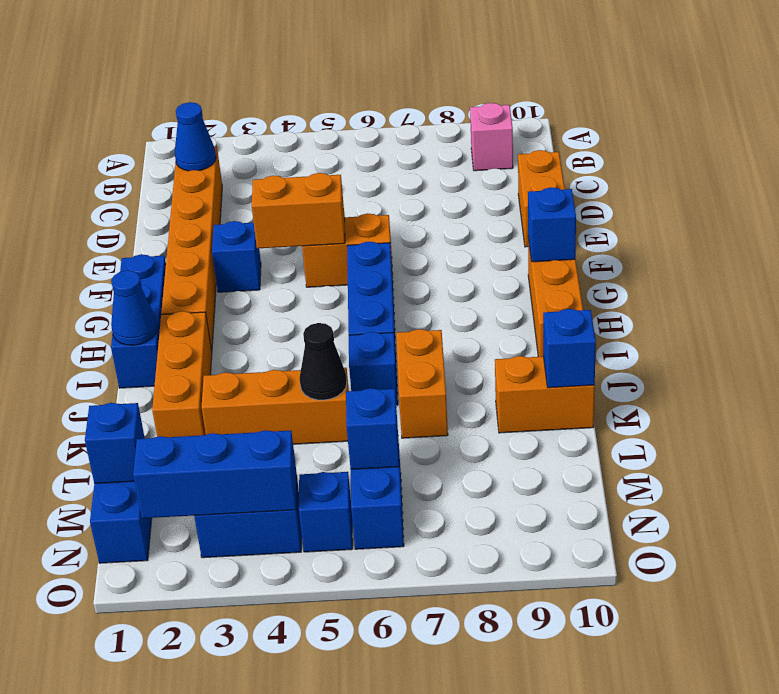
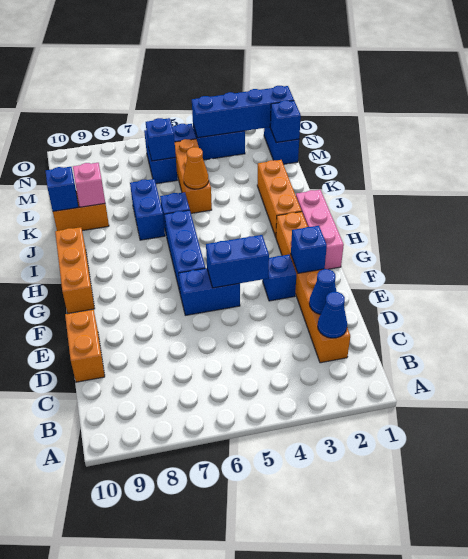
pink brick B9 level 1 -> pink brick K9 level 2
orange brick F4:F5 level 2 -> blue brick F4:F5 level 2
orange brick F5:F6 level 1 -> blue brick F5:F6 level 1
blue brick G1:I1 level 1 -> pink brick G1:I1 level 1
blue brick G10 level 2 -> blue brick F2 level 2
blue cone I1 level 2 -> blue cone D2 level 2
orange brick J7:K7 level 1 -> blue brick J7:K7 level 1
orange brick K3:K5 level 1 -> orange brick K5:M5 level 1
black cone K5 level 2 -> orange cone K5 level 2
blue brick N2:N4 level 2 -> blue brick N1:N4 level 2

